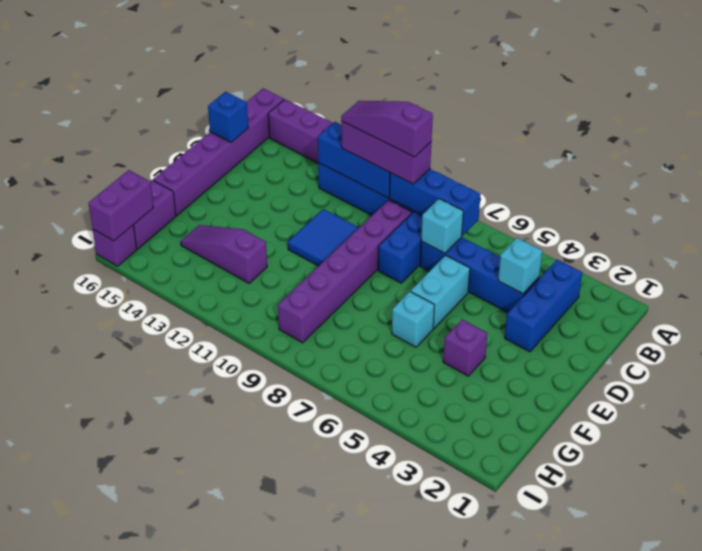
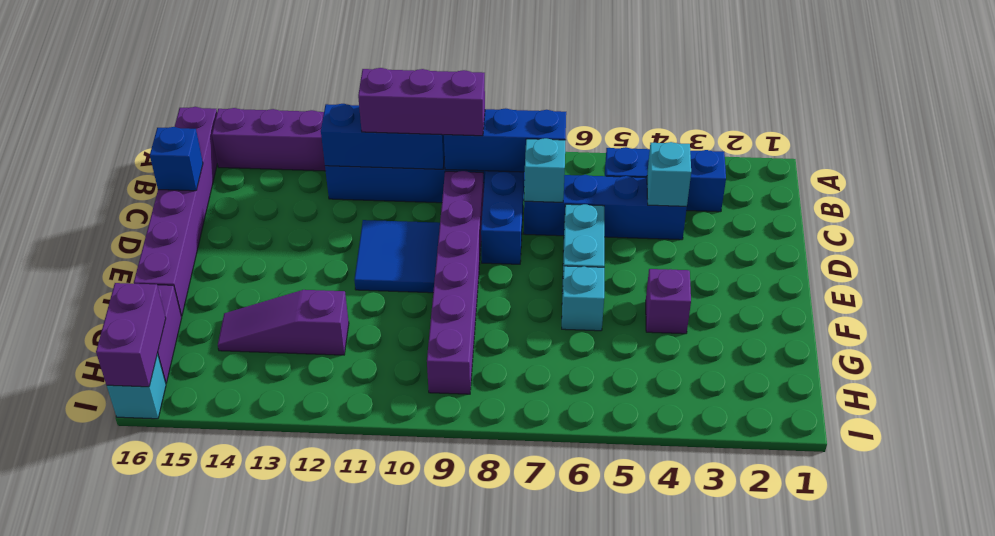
blue brick B3:D3 level 1 -> blue brick B3:B5 level 1
purple slope B9:B11 level 4 top 9 -> none
purple brick I16 level 1 -> cyan brick I16 level 1

